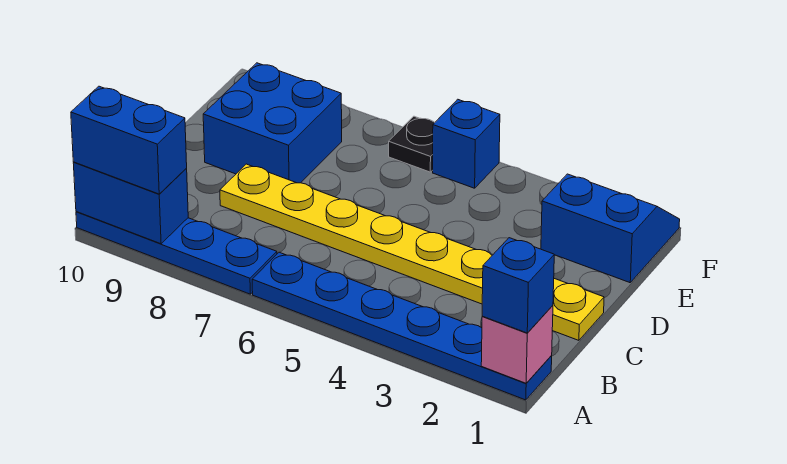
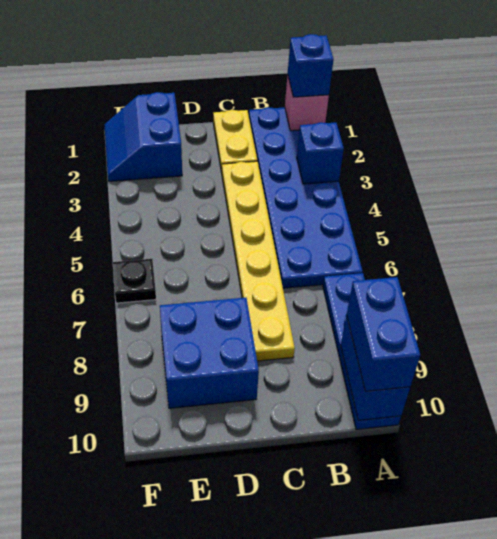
blue plate A1:A6 level 1 -> blue plate A1:B6 level 1
blue brick F5 level 1 -> blue brick A3 level 2

